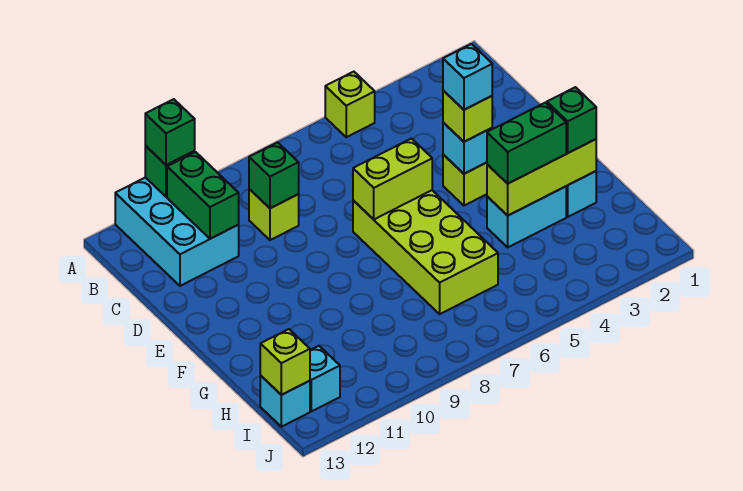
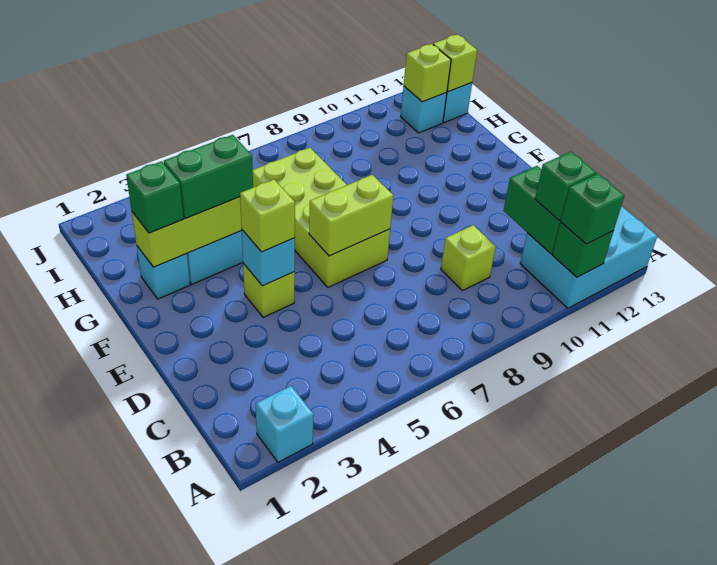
lime brick A5 level 1 -> lime brick I12 level 2
cyan brick A11:C12 level 1 -> cyan brick A11:B13 level 1
green brick C9 level 2 -> green brick B11 level 3
cyan brick E4 level 4 -> cyan brick A2 level 1

